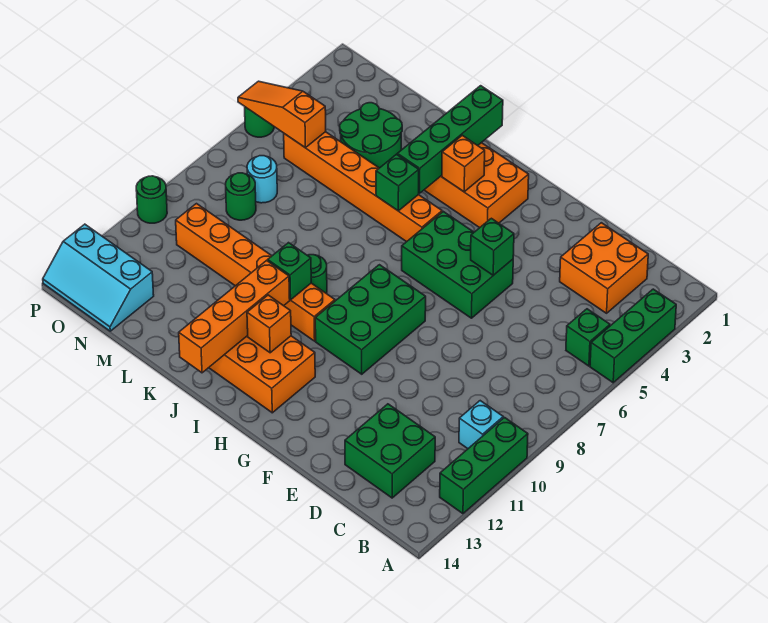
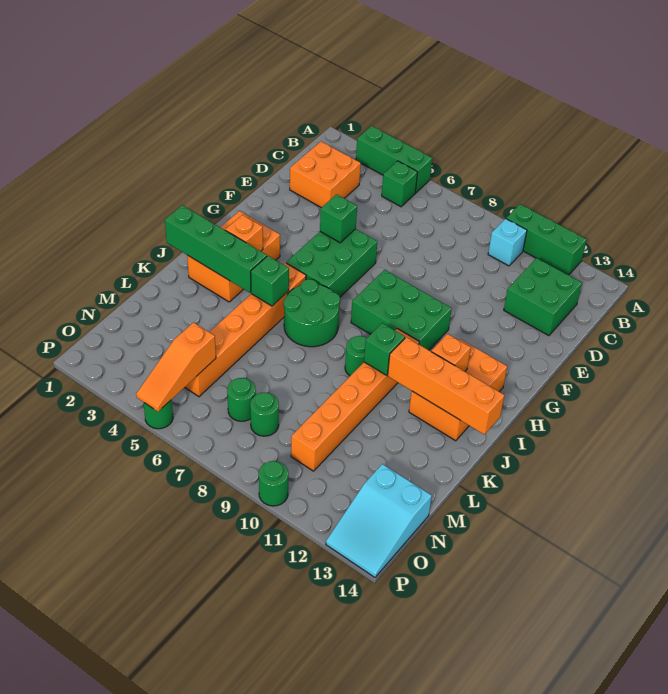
green round brick L3:M4 level 1 -> green round brick I6:J7 level 1
cyan round brick N7 level 1 -> green round brick N7 level 1
cyan slope N13:P14 level 1 top 13 -> cyan slope N13:P14 level 1 top N

